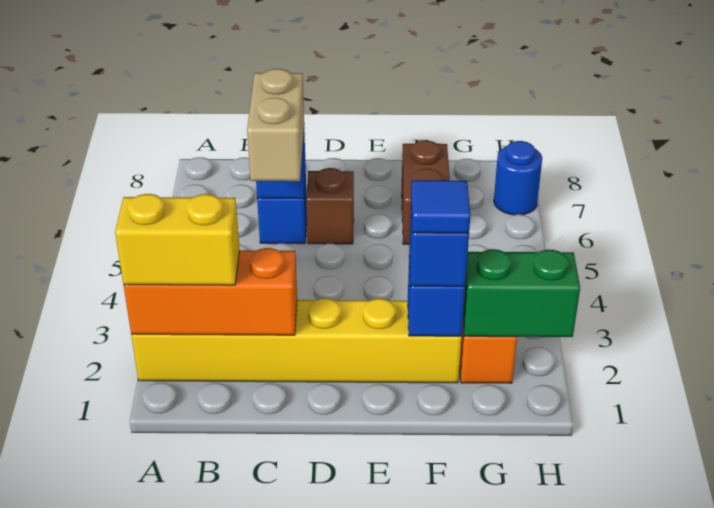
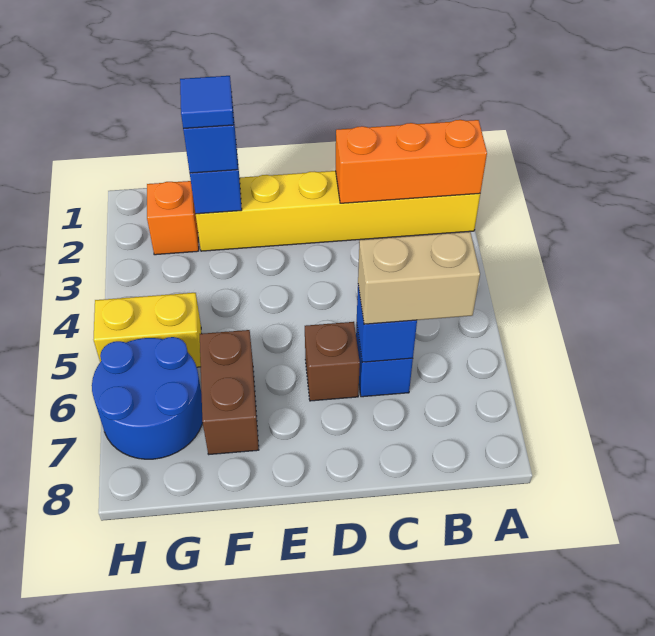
yellow brick A2:B2 level 3 -> yellow brick G5:H5 level 1
tan brick C5:C6 level 3 -> tan brick B6:C6 level 3
green brick G2:H2 level 2 -> none
blue round brick H7 level 1 -> blue round brick G6:H7 level 1

